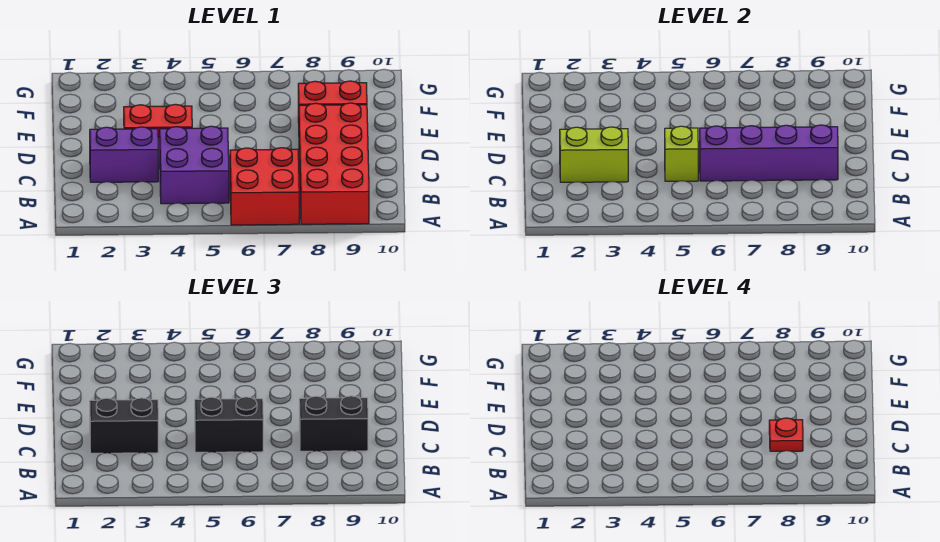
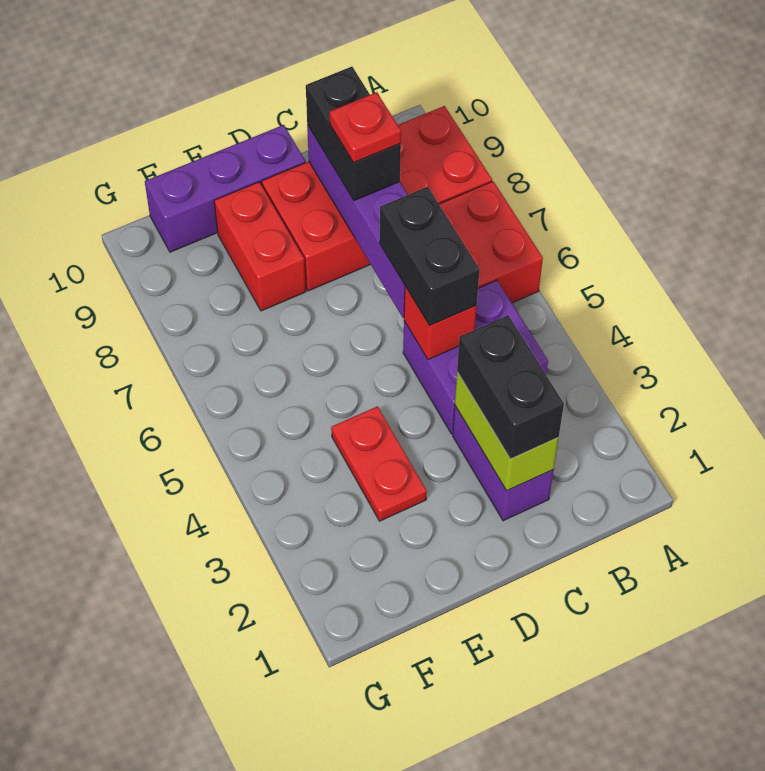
lime brick C5 level 2 -> red brick C5 level 2
none -> purple brick D10:F10 level 1

